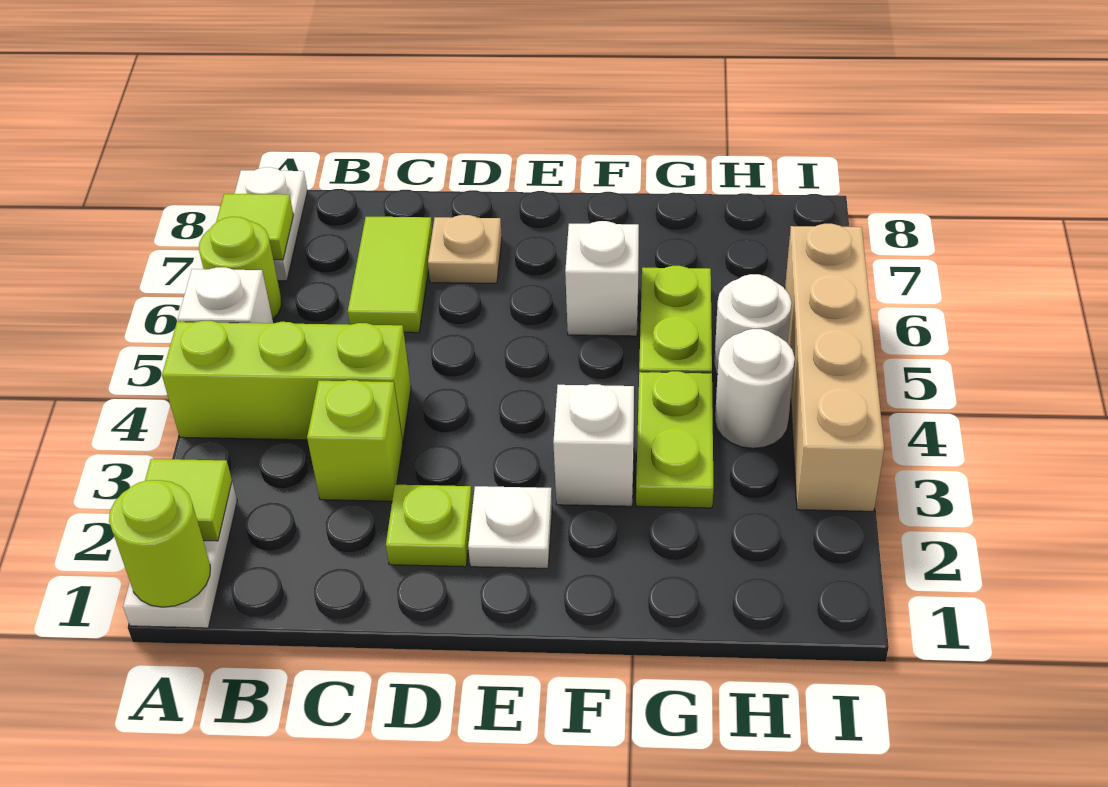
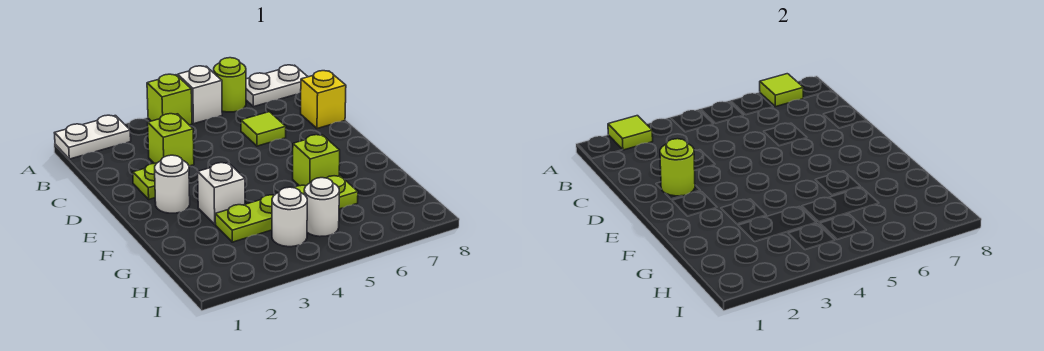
lime round brick A1 level 2 -> lime round brick D2 level 2
lime brick A4:C4 level 1 -> lime brick A4 level 1
lime tile C6:C7 level 1 -> lime tile C6 level 1
none -> yellow brick C8 level 1
tan plate D7 level 1 -> none
white plate E2 level 1 -> white round brick E2 level 1
white brick F6 level 1 -> lime brick F6 level 1
tan brick I3:I6 level 1 -> none

